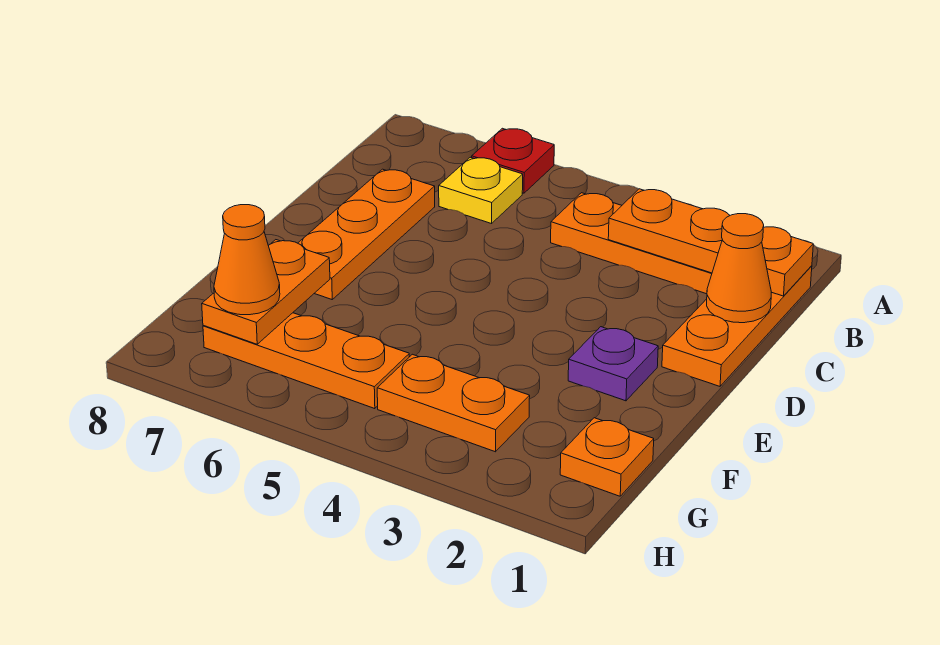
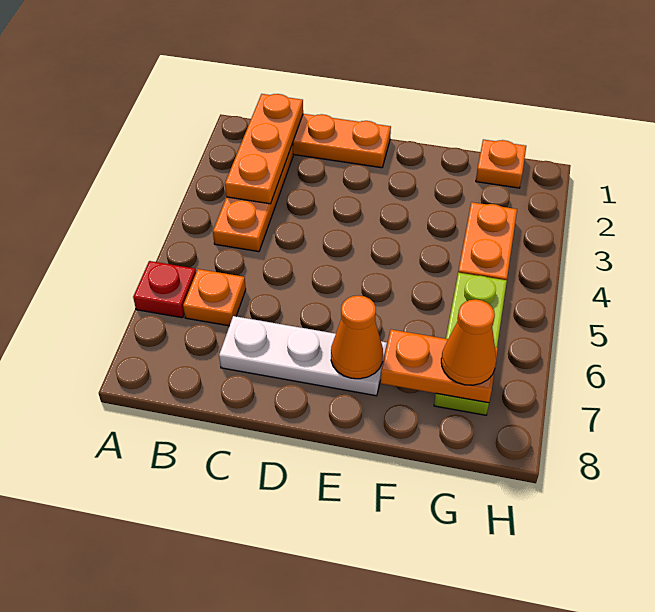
yellow plate B6 level 1 -> orange plate B6 level 1
orange cone C1 level 2 -> orange cone E7 level 2
orange plate C7:E7 level 1 -> white plate C7:E7 level 1
purple plate E2 level 1 -> none
orange plate G5:G7 level 1 -> lime plate G5:G7 level 1

